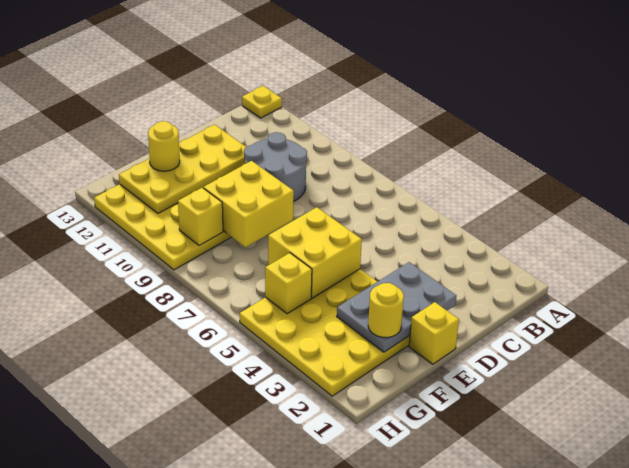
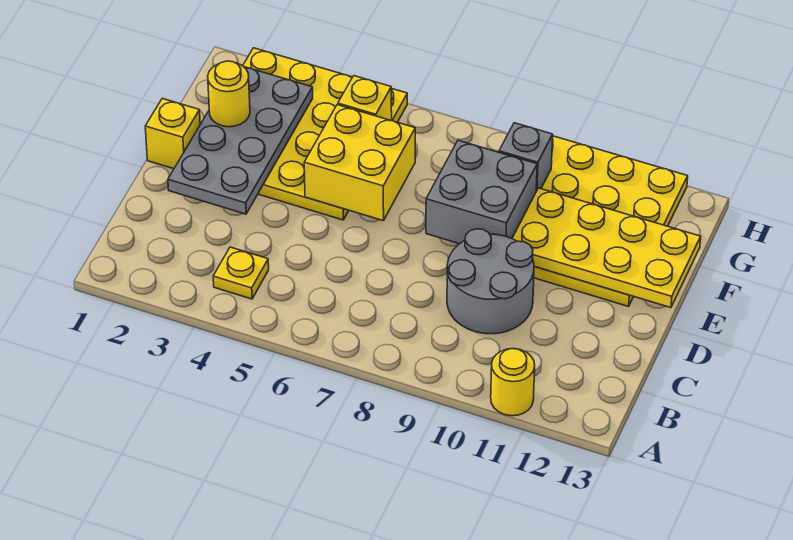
yellow plate A13 level 1 -> yellow plate B4 level 1
grey plate D2:F3 level 2 -> grey plate D2:G3 level 2
yellow plate D11:G12 level 2 -> yellow plate E10:F13 level 2
yellow brick E8:F9 level 2 -> grey brick E8:F9 level 2
yellow round brick F12 level 3 -> yellow round brick A11 level 1
yellow brick G9 level 2 -> grey brick G9 level 2

